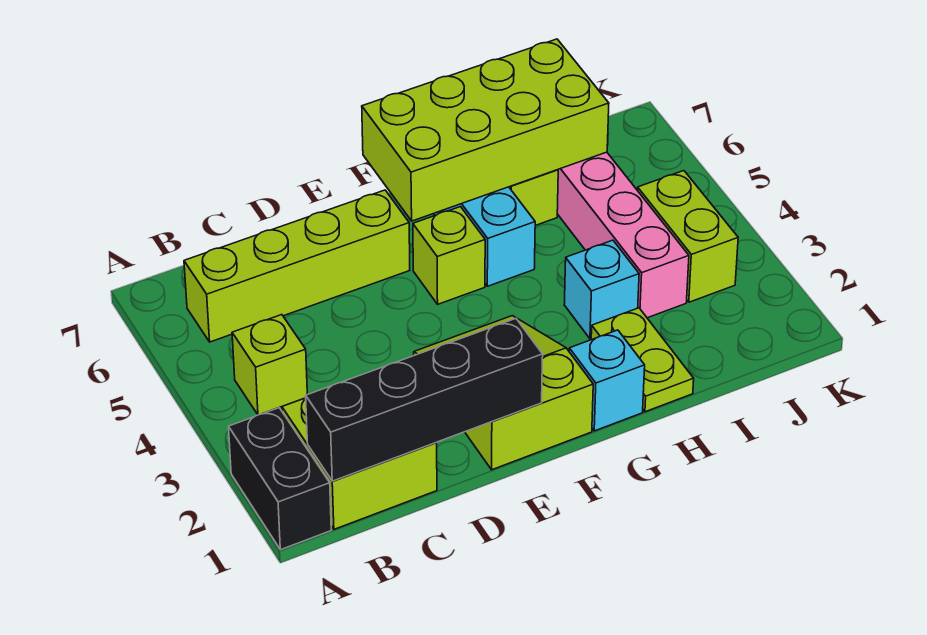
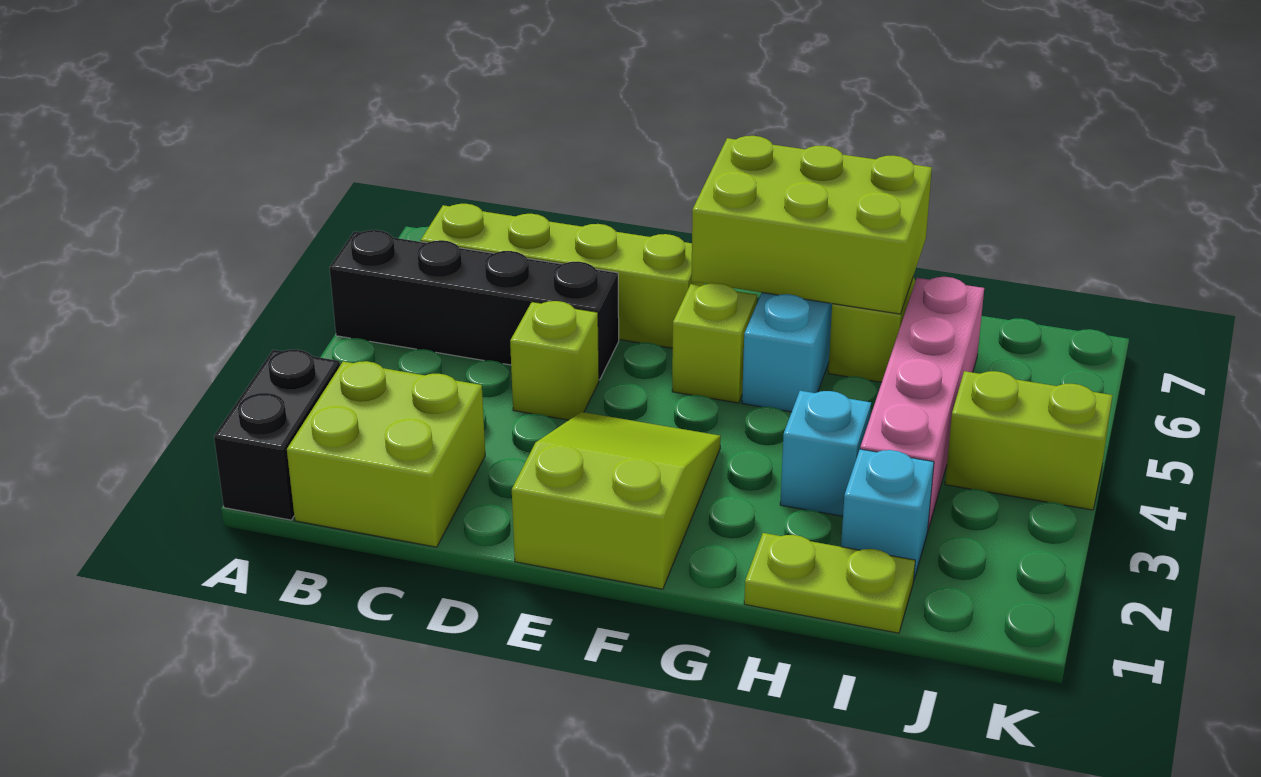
black brick B1:E1 level 2 -> black brick A5:D5 level 1
lime brick B4 level 1 -> lime brick D4 level 1
lime brick F6:I7 level 2 -> lime brick F6:H7 level 2
cyan brick G1 level 1 -> cyan brick I2 level 1
lime plate H1:H2 level 1 -> lime plate H1:I1 level 1
lime brick J3:J4 level 1 -> lime brick J4:K4 level 1

